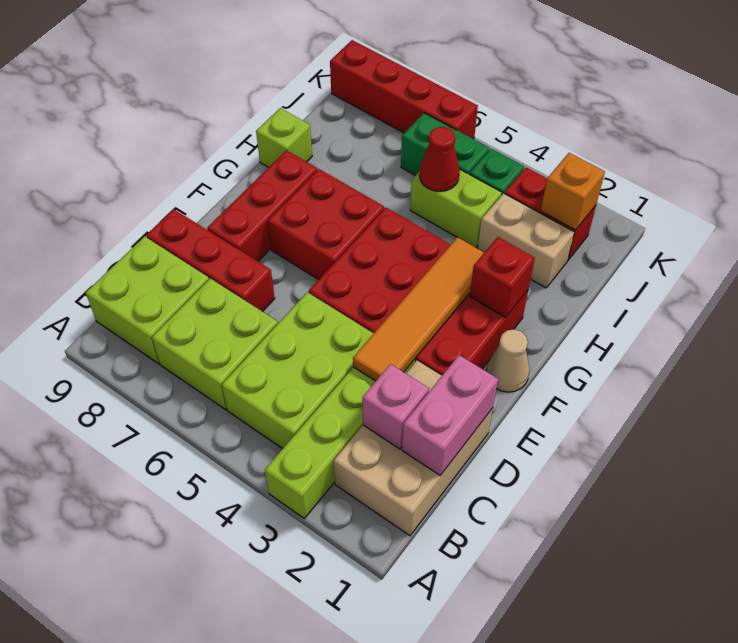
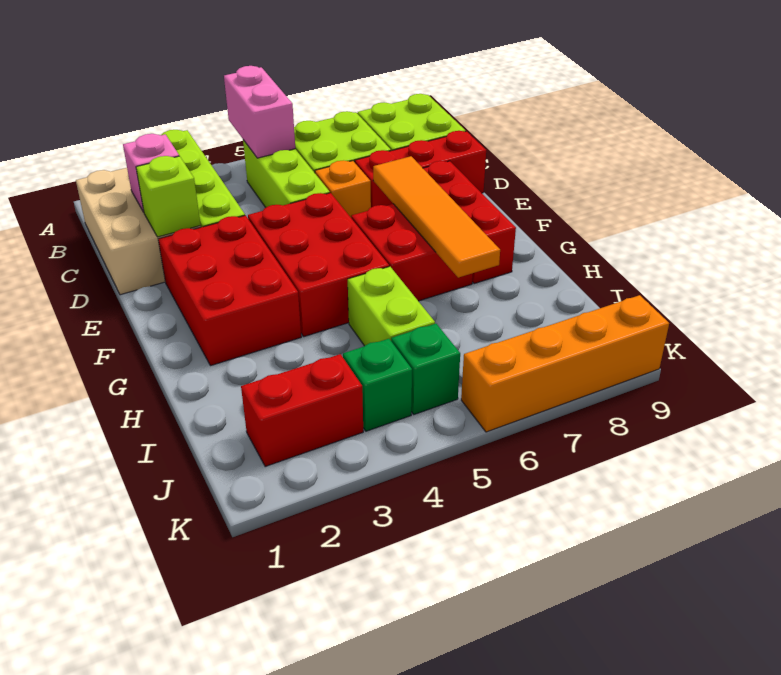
lime brick B4:D5 level 1 -> lime brick B5:D5 level 1
pink brick C1:D1 level 2 -> pink brick A5:B5 level 2
orange tile D3:G3 level 2 -> orange tile E7:H7 level 2
tan cone F1 level 1 -> none
red brick G2 level 2 -> none
lime brick H9 level 1 -> lime brick D2 level 2
tan brick I2:I3 level 1 -> none
lime brick I4:I5 level 1 -> lime brick H5:I5 level 1
red cone I5 level 2 -> none
orange brick J2 level 2 -> orange brick D6 level 1
green brick J5:J6 level 1 -> green brick J5 level 1
red brick K6:K9 level 1 -> orange brick K6:K9 level 1

